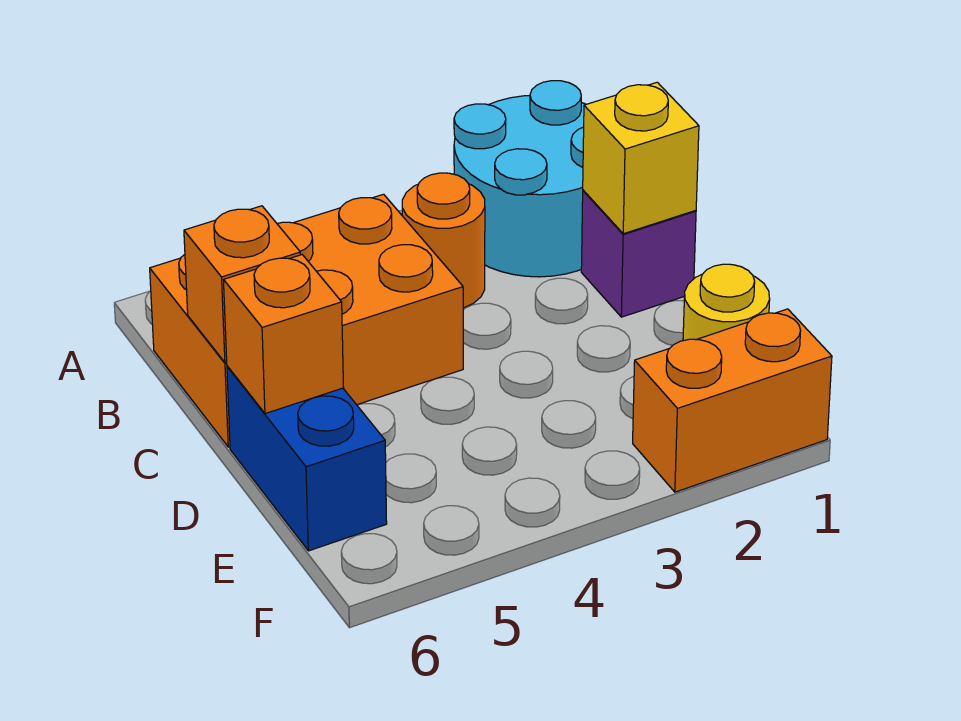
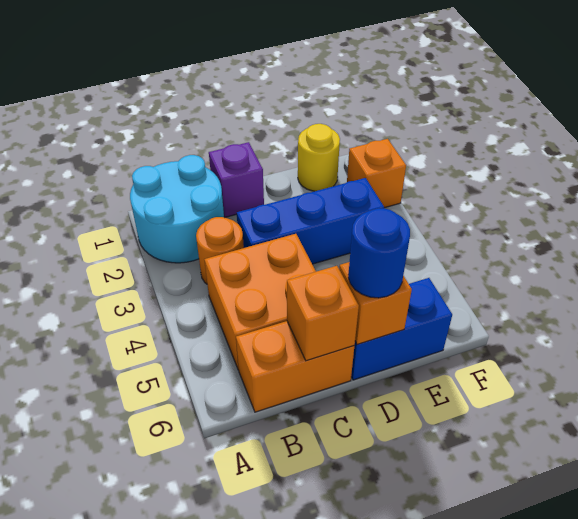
yellow brick C1 level 2 -> none
none -> blue brick C3:E3 level 1
none -> blue round brick D6 level 3
orange brick F1:F2 level 1 -> orange brick F2 level 1

